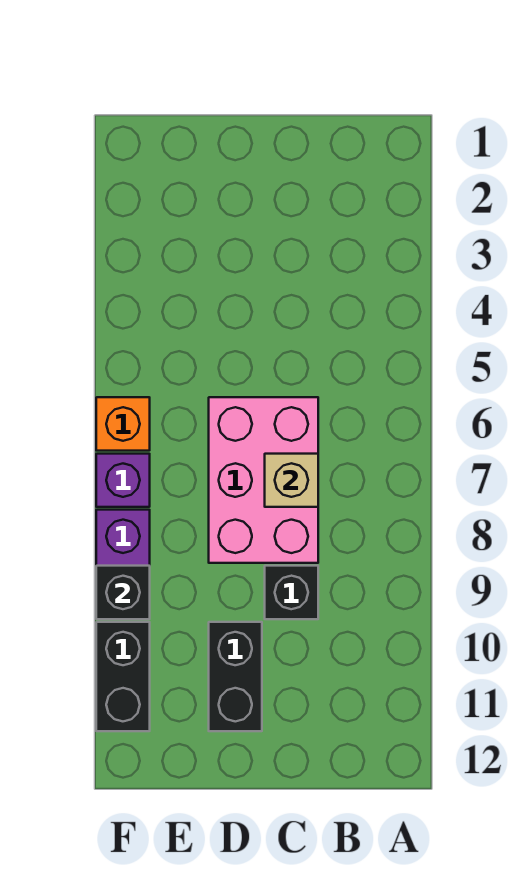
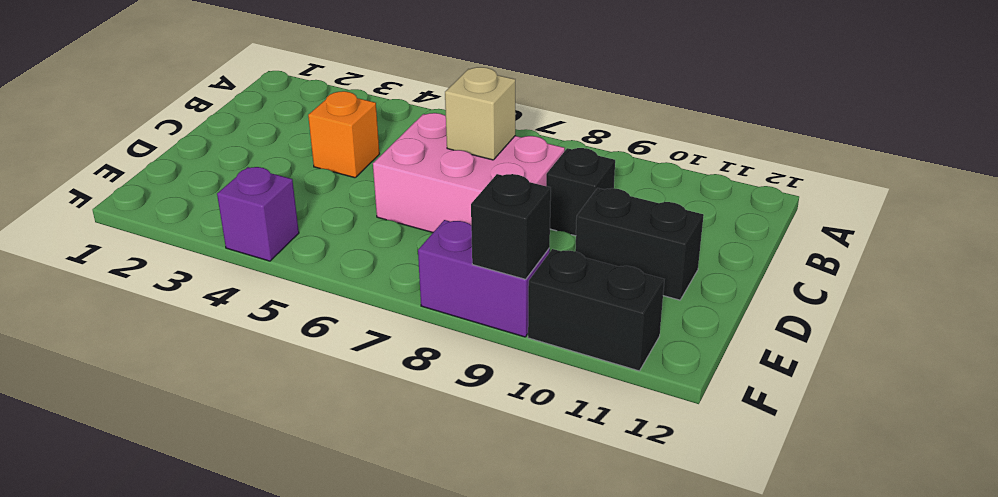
orange brick F6 level 1 -> orange brick C4 level 1
purple brick F7 level 1 -> purple brick F4 level 1

